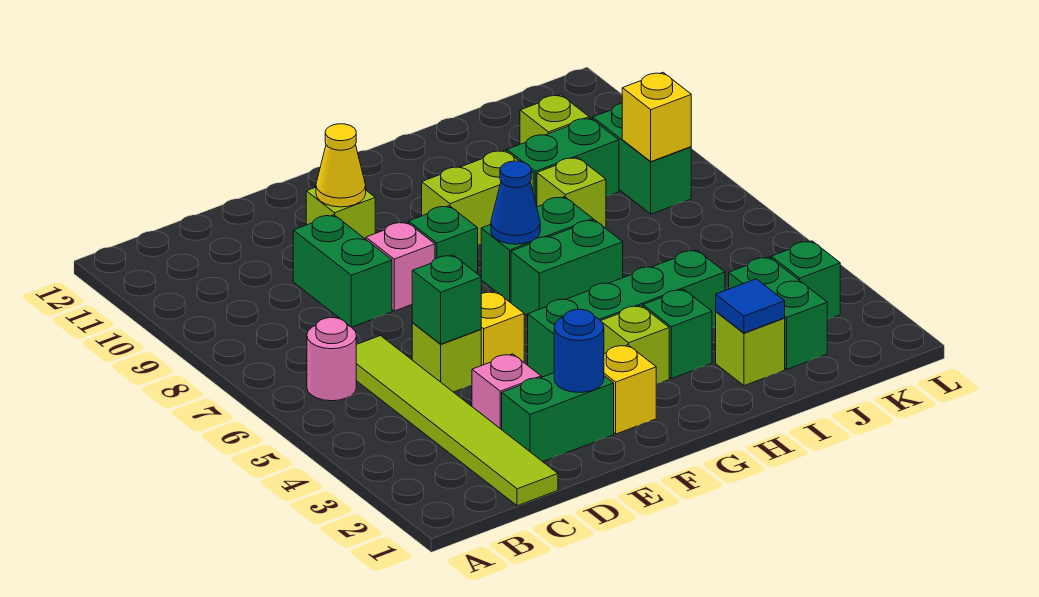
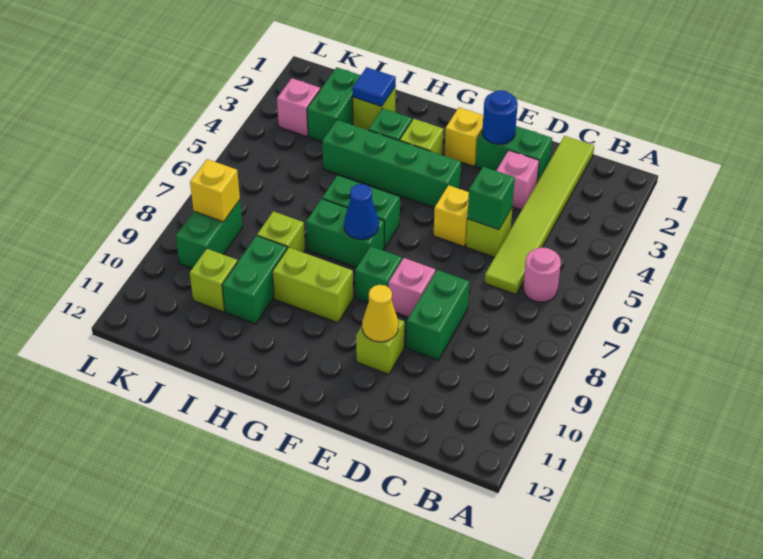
green brick I9:J9 level 1 -> green brick I9:I10 level 1
green brick K3 level 1 -> pink brick K3 level 1

